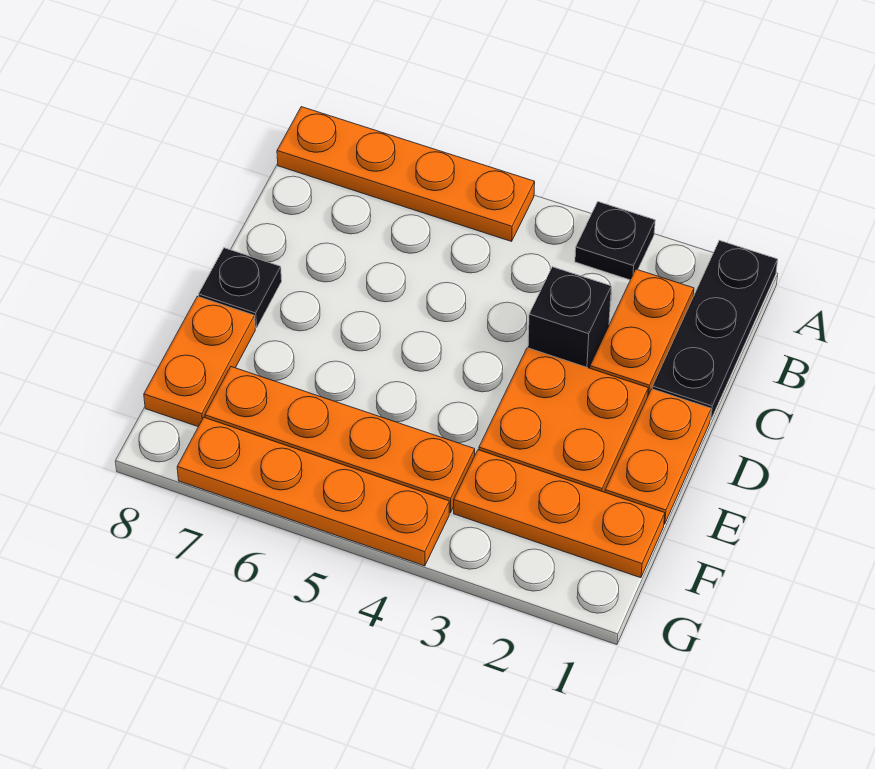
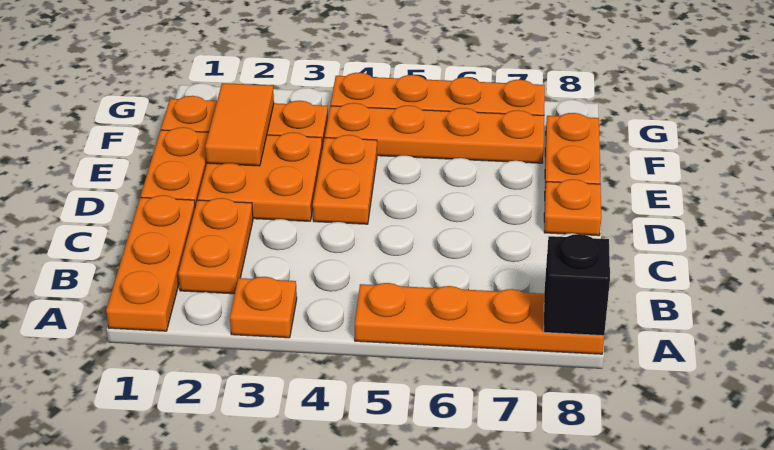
black plate A1:C1 level 1 -> orange plate A1:C1 level 1
black plate A3 level 1 -> orange plate A3 level 1
black brick C3 level 1 -> black brick A8 level 2
none -> orange plate D4:E4 level 1
black plate D8 level 1 -> orange plate D8 level 1
none -> orange tile E2:F2 level 2

